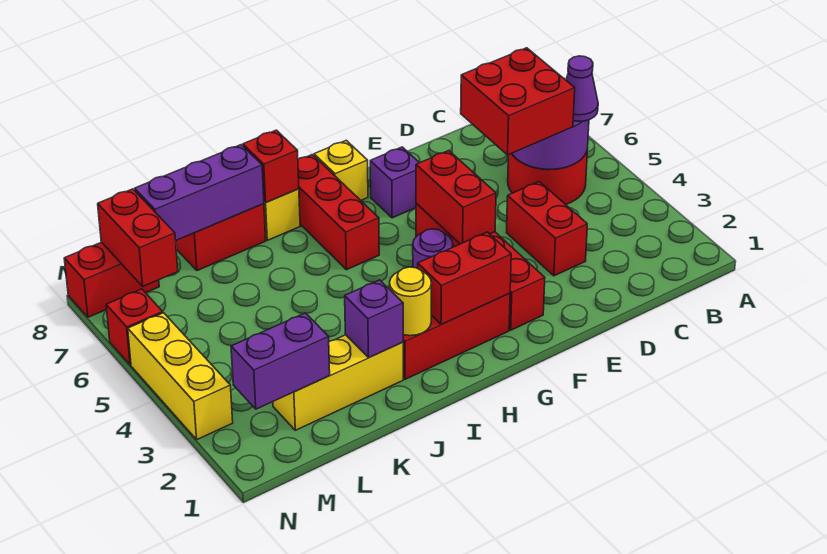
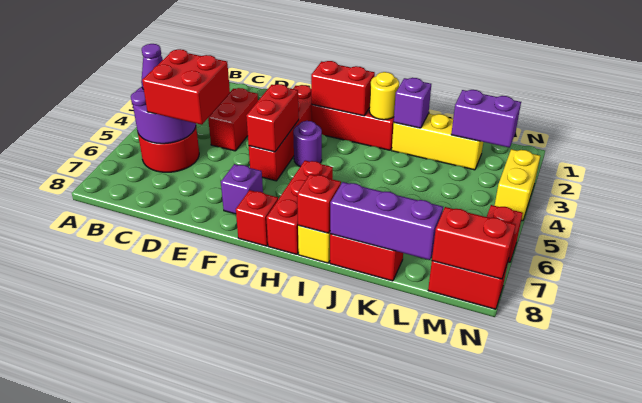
yellow brick G8 level 1 -> red brick G8 level 1
red brick M7:M8 level 2 -> red brick M8:N8 level 2
yellow brick N3:N5 level 1 -> yellow brick N3:N4 level 1

